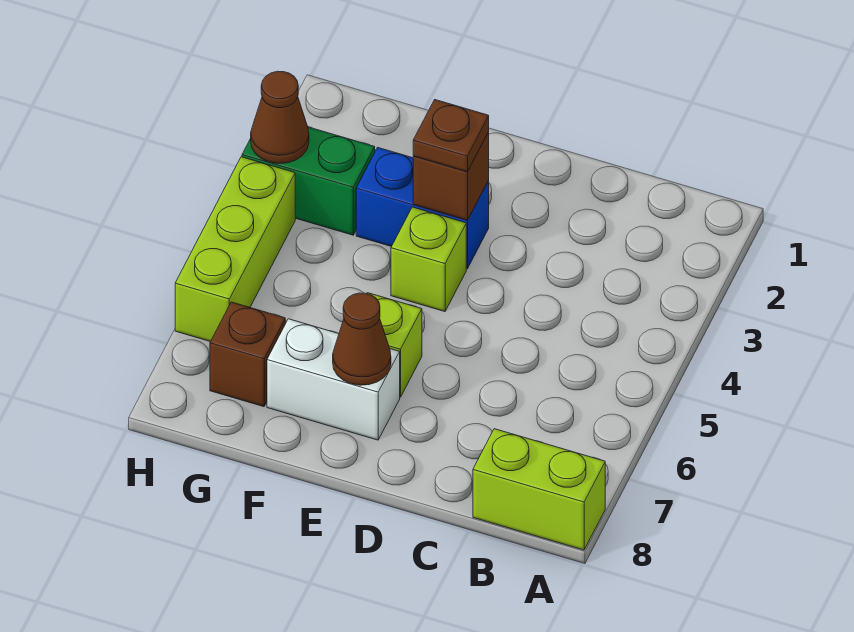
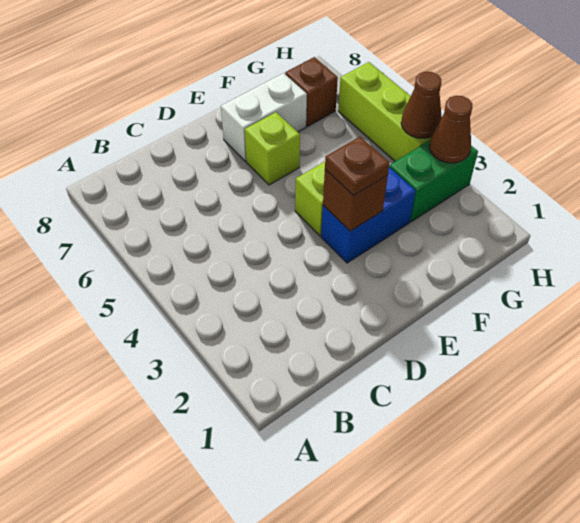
lime brick A8:B8 level 1 -> none
brown cone E7 level 2 -> brown cone H4 level 2

